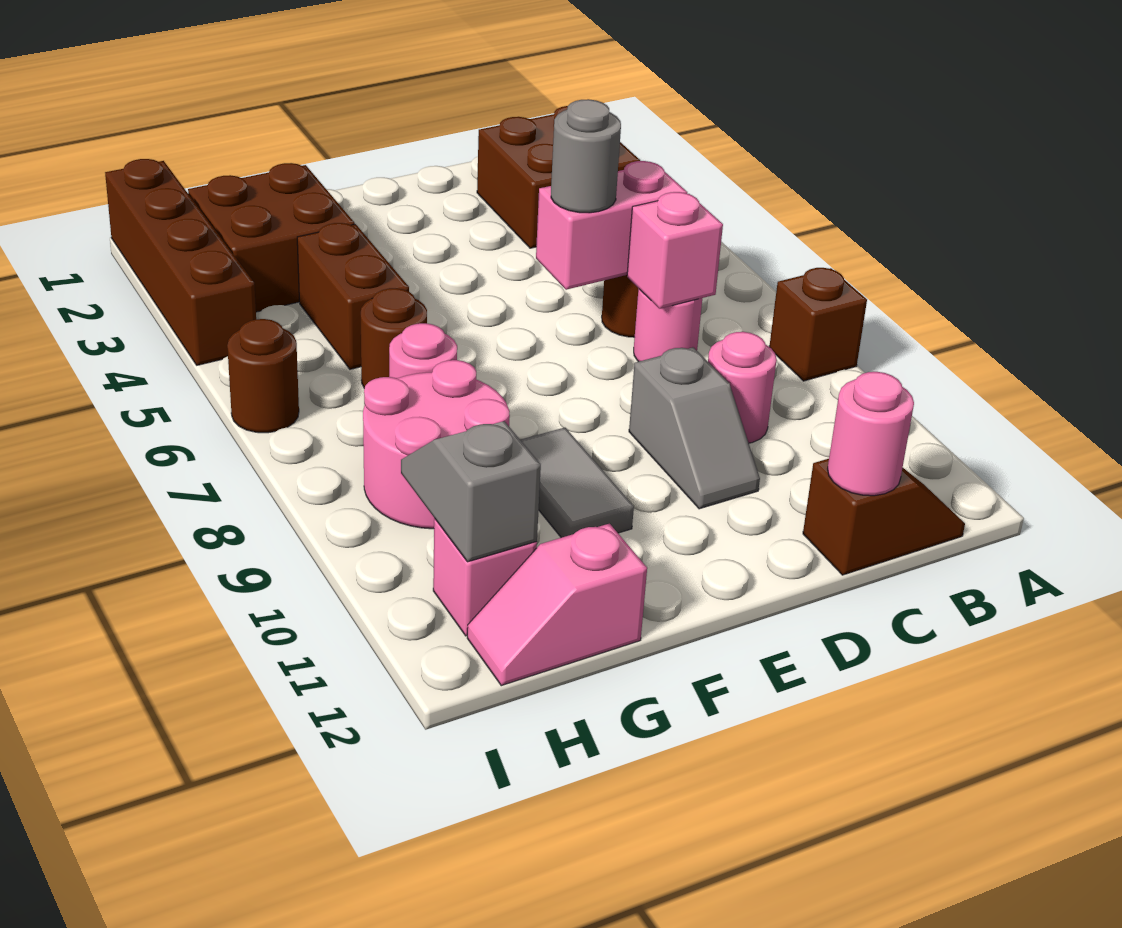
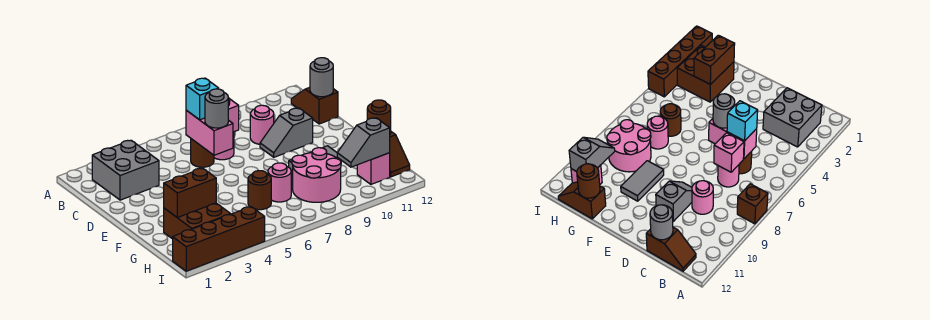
brown brick B2:C3 level 1 -> grey brick B2:C3 level 1
none -> cyan brick C6 level 3
pink round brick C12 level 2 -> grey round brick C12 level 2
grey slope D9:D10 level 1 top 9 -> grey slope D9:D10 level 1 top 10
brown brick G4:G5 level 1 -> brown brick G2:G3 level 2
pink slope G12:H12 level 1 top G -> brown slope G12:H12 level 1 top G
brown round brick I6 level 1 -> brown round brick G12 level 2

